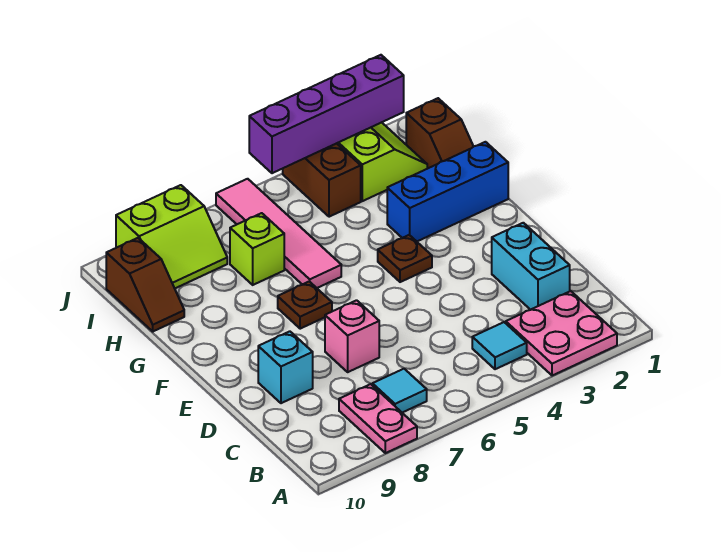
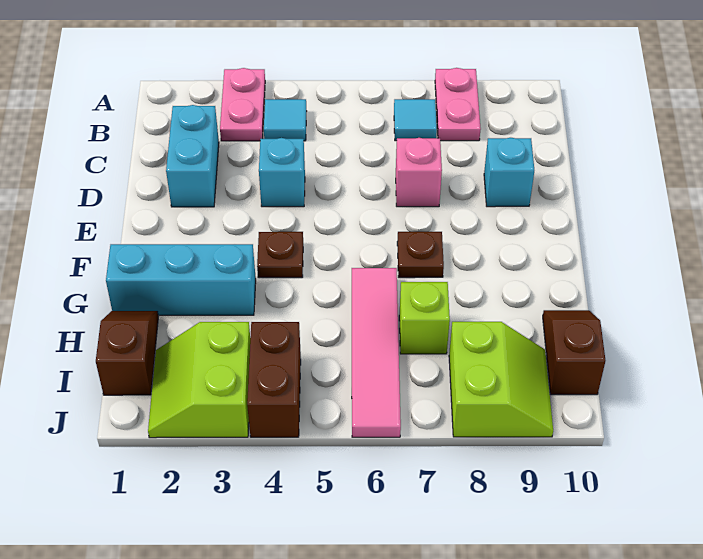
pink plate A2:B3 level 1 -> pink plate A3:B3 level 1
none -> cyan brick D4 level 1
blue brick G1:G3 level 1 -> cyan brick G1:G3 level 1
lime slope I8:J9 level 1 top J -> lime slope I8:J9 level 1 top 8
purple brick J2:J5 level 2 -> none

